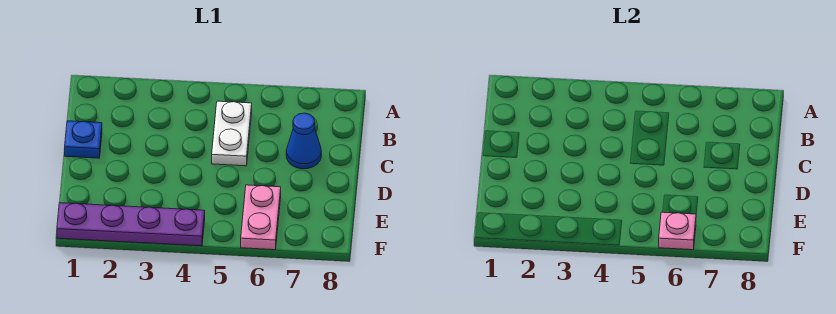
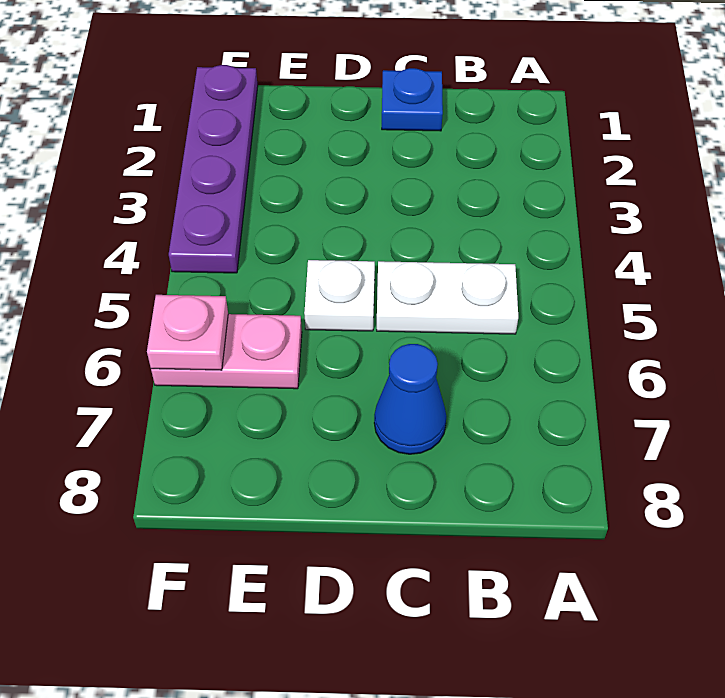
none -> white plate D5 level 1

